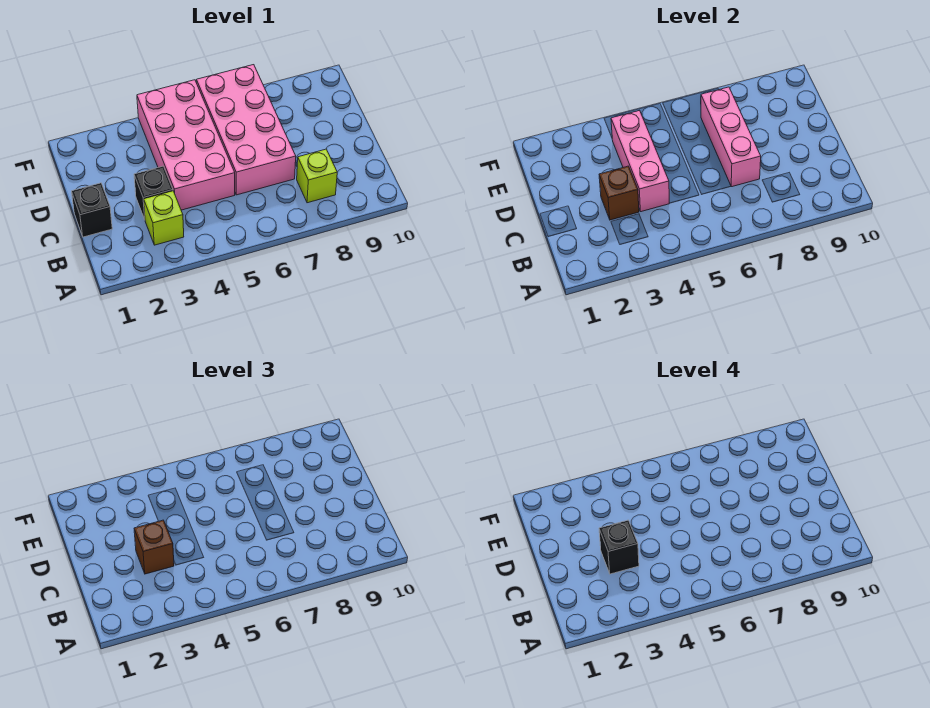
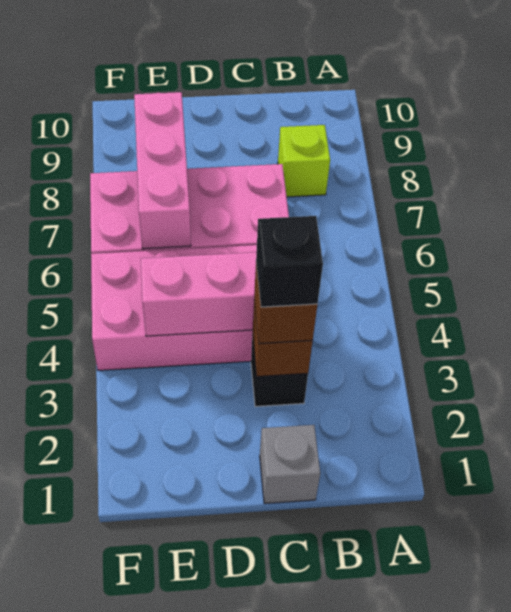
lime brick B3 level 1 -> none
black brick C1 level 1 -> grey brick C1 level 1
pink brick C7:E7 level 2 -> pink brick E6:E8 level 2

